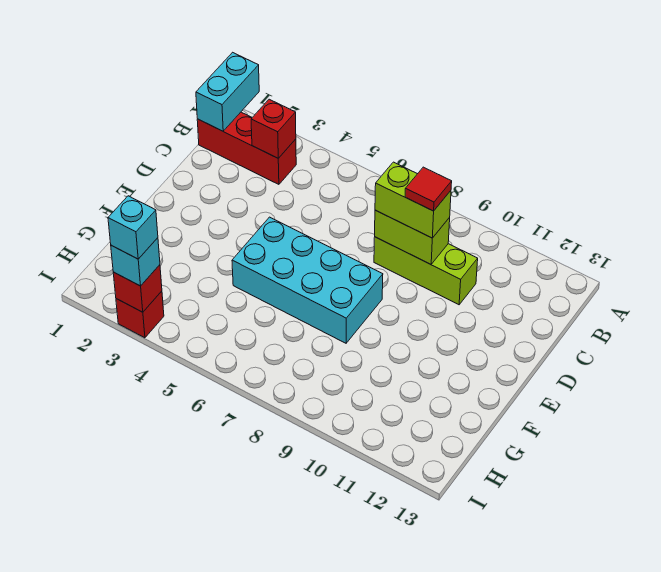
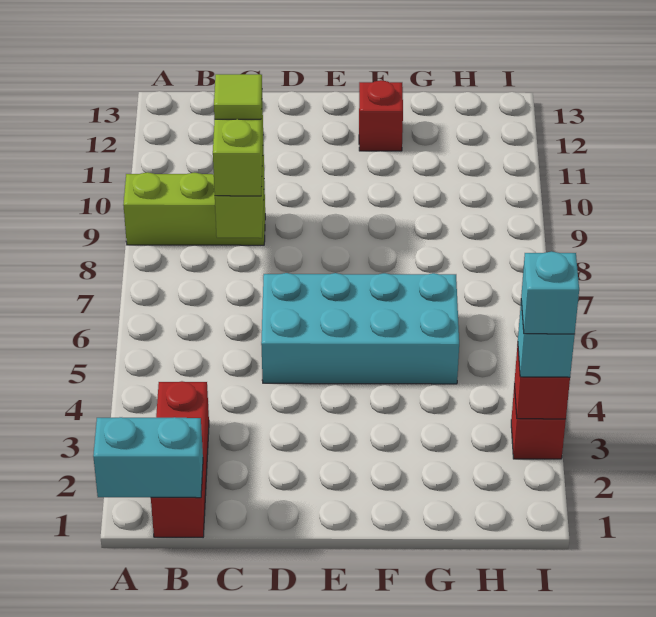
red brick B3 level 2 -> red brick F12 level 1
lime brick C8:C10 level 1 -> lime brick A9:C9 level 1
red tile C9 level 4 -> lime tile C9 level 4
cyan brick E5:F8 level 1 -> cyan brick D5:G6 level 1

